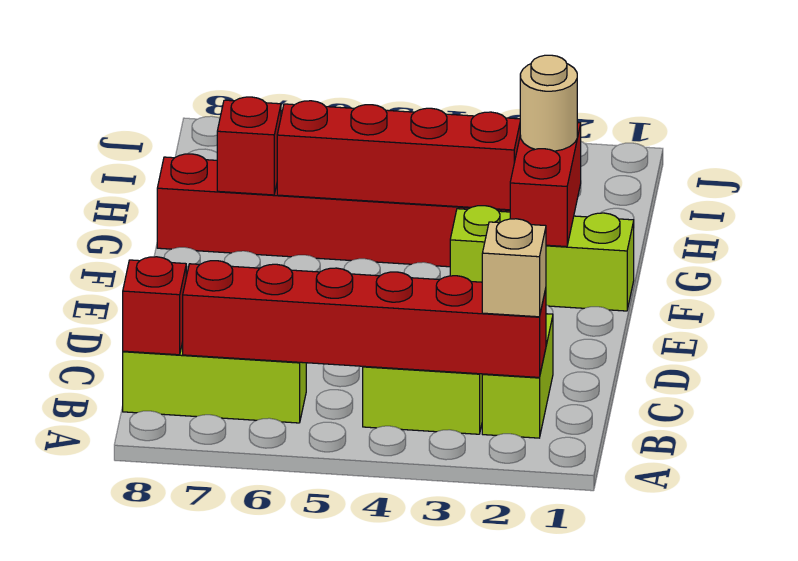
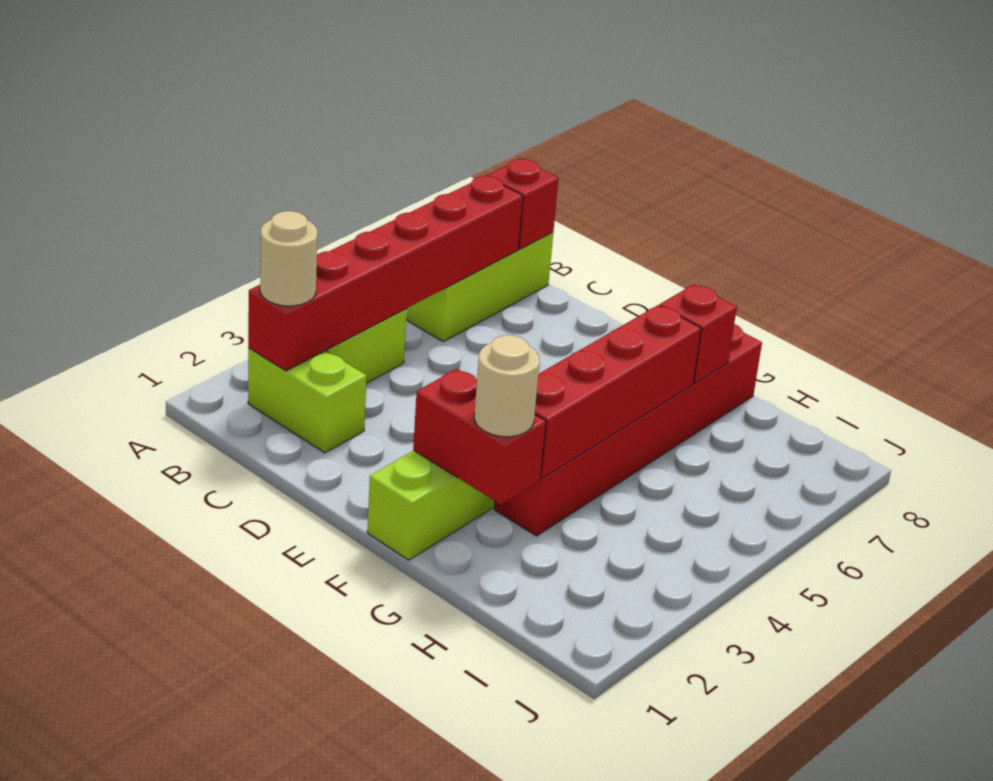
tan brick B2 level 3 -> tan round brick B2 level 3

